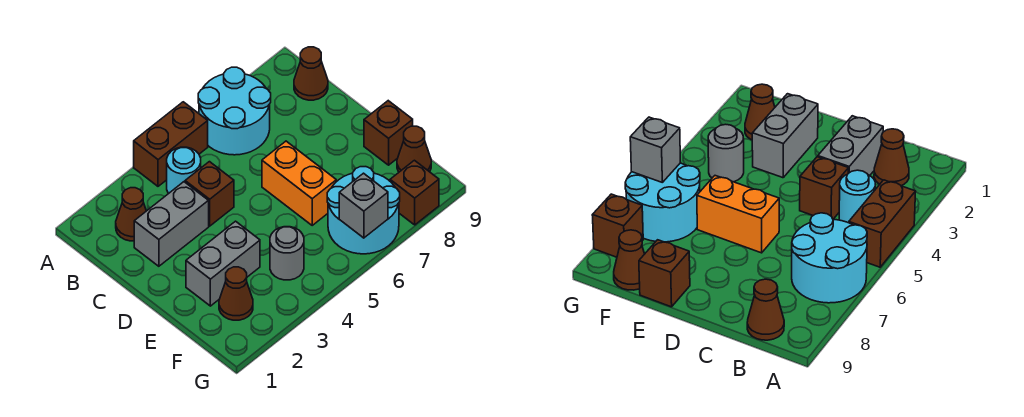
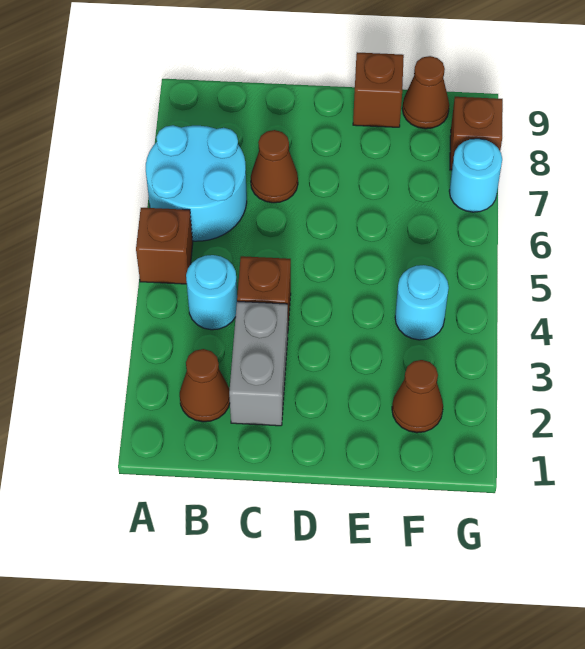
brown brick A4:A5 level 1 -> brown brick A5 level 1
brown cone B9 level 1 -> brown cone C7 level 1
orange brick D6:E6 level 1 -> none
grey brick E2:E3 level 1 -> none
grey round brick F4 level 1 -> cyan round brick F4 level 1
cyan round brick F6:G7 level 1 -> cyan round brick G7 level 1
grey brick G6 level 2 -> none

